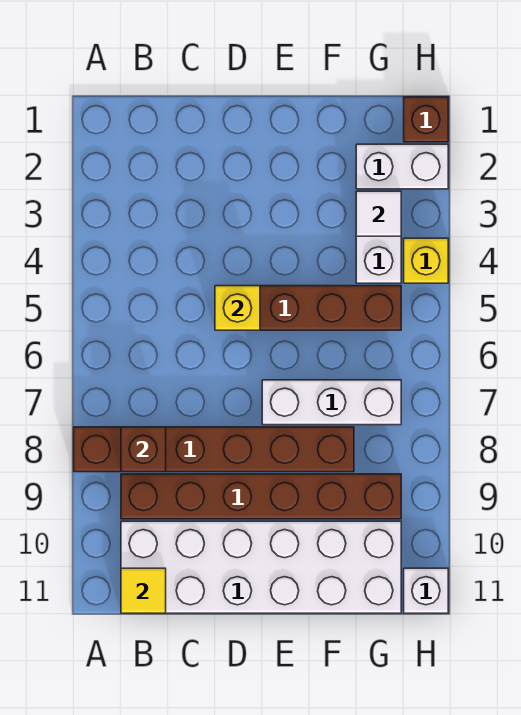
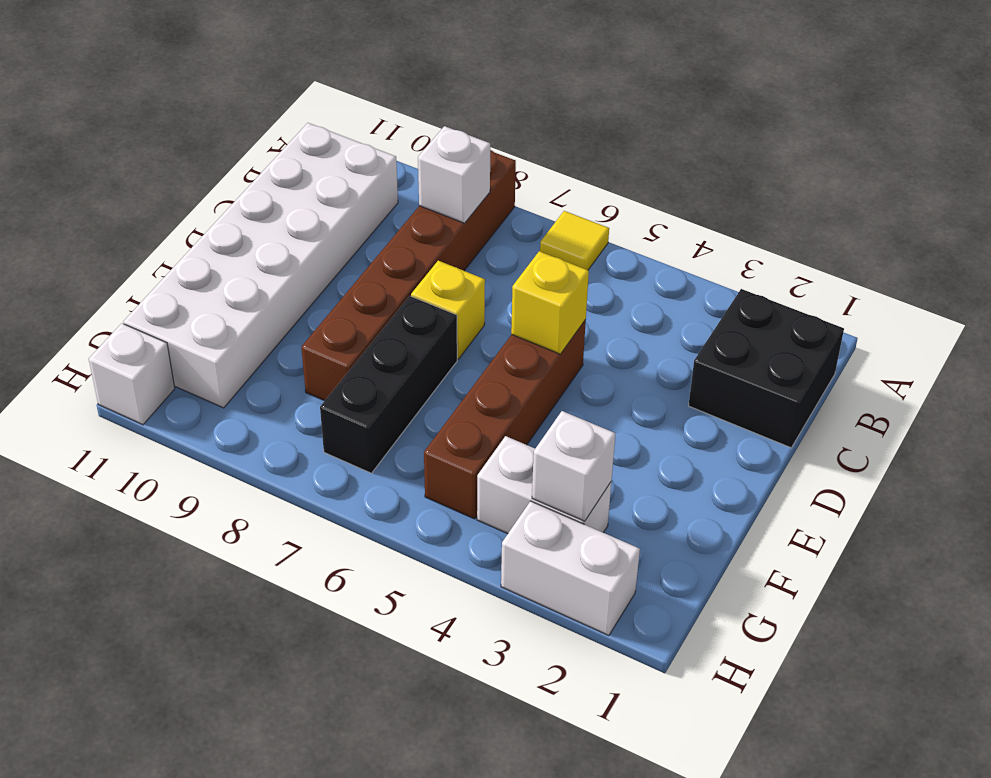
none -> black brick B1:C2 level 1
brown brick B8 level 2 -> white brick B8 level 2
brown brick B9:G9 level 1 -> none
yellow tile B11 level 2 -> yellow tile A6 level 1
white brick E7:G7 level 1 -> black brick E7:G7 level 1
white brick G2:H2 level 1 -> white brick H2:H3 level 1
white tile G3 level 2 -> white brick G3 level 2
brown brick H1 level 1 -> none
yellow brick H4 level 1 -> yellow brick D7 level 1

